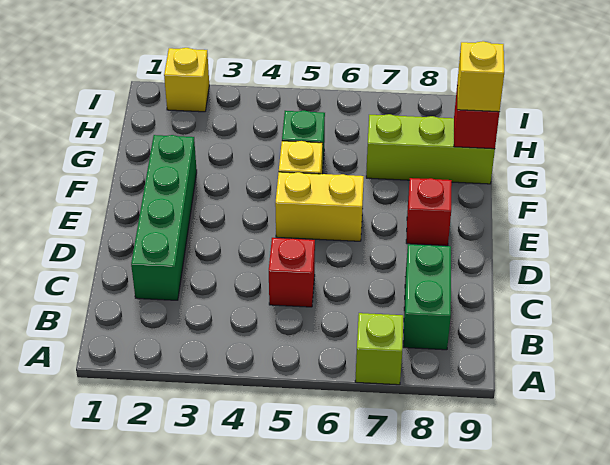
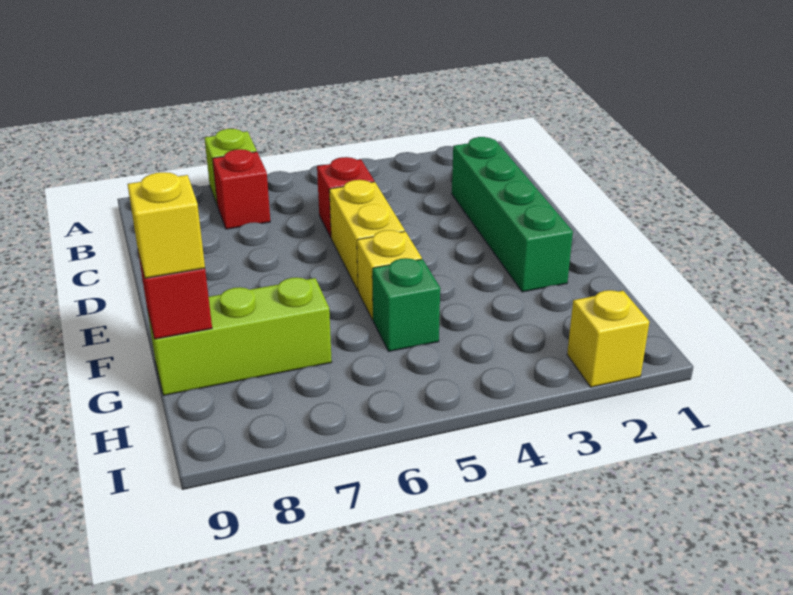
green brick B8:C8 level 1 -> none
yellow brick E5:E6 level 1 -> yellow brick D5:E5 level 1
red brick E8 level 1 -> red brick B7 level 1

